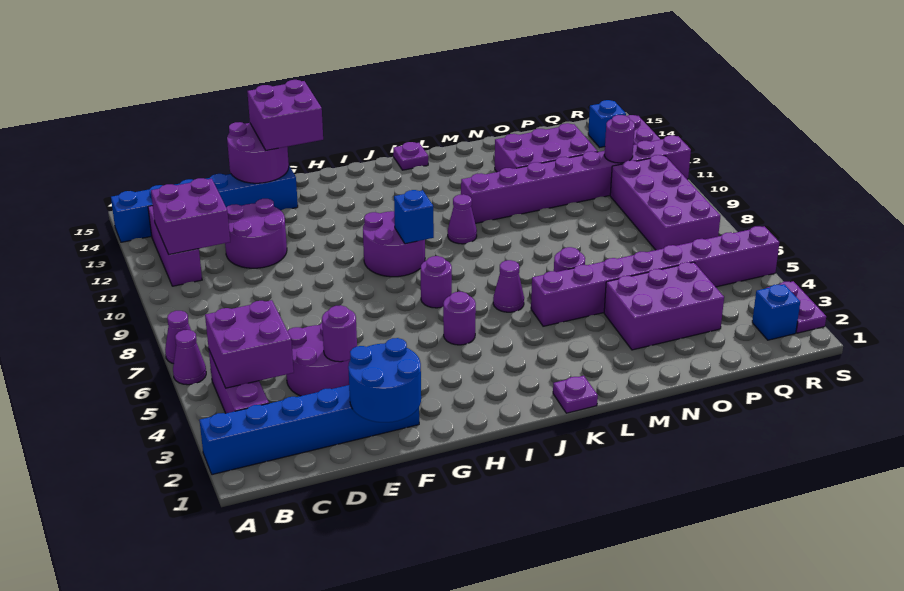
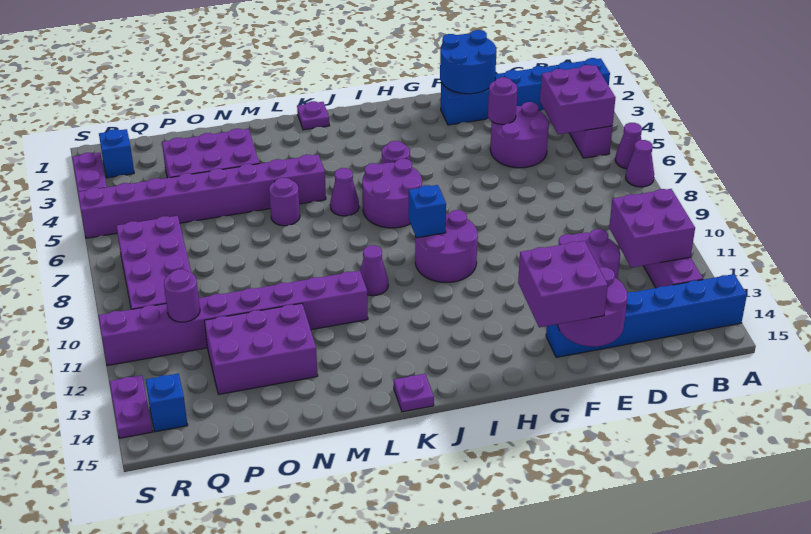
purple round brick I7 level 1 -> purple round brick I6:J7 level 1

